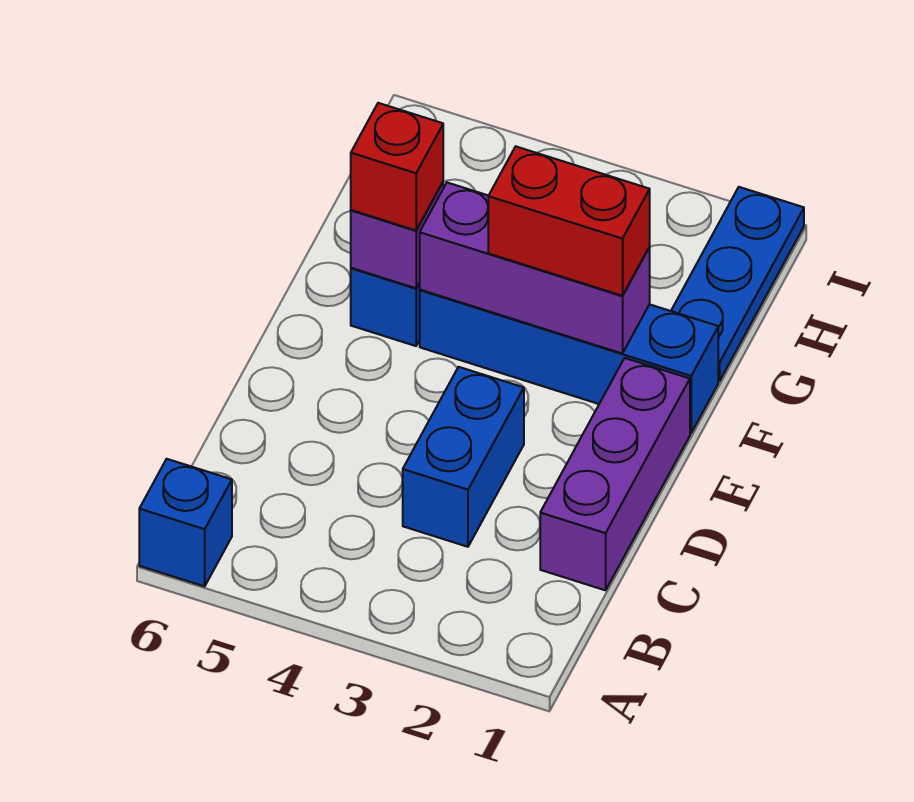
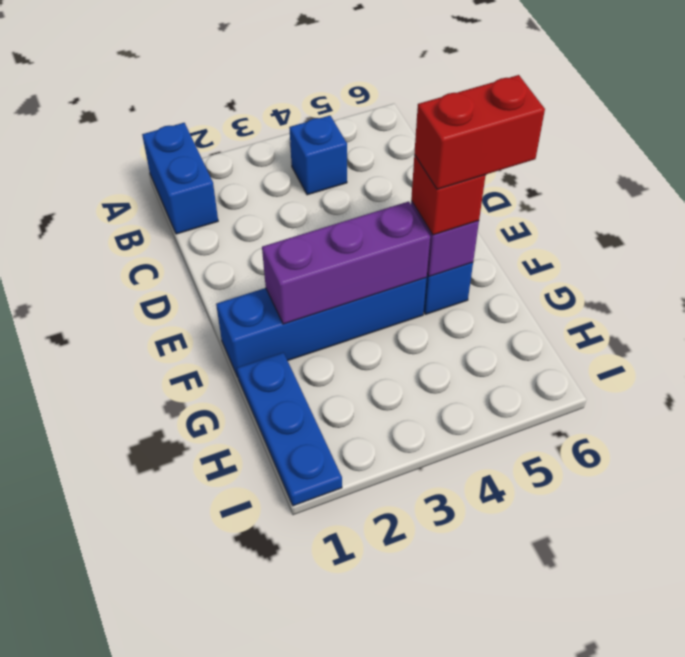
blue brick A6 level 1 -> blue brick B4 level 1
purple brick C1:E1 level 1 -> none
blue brick C3:D3 level 1 -> blue brick A1:B1 level 1
red brick F2:F3 level 3 -> red brick F5:F6 level 4

